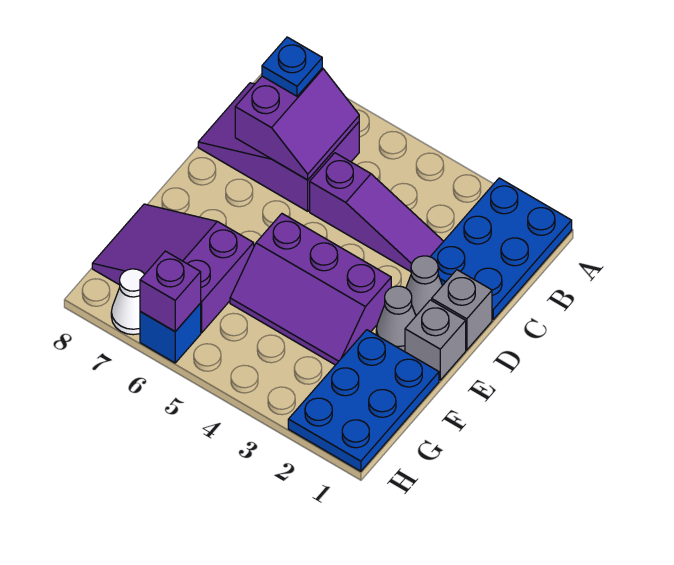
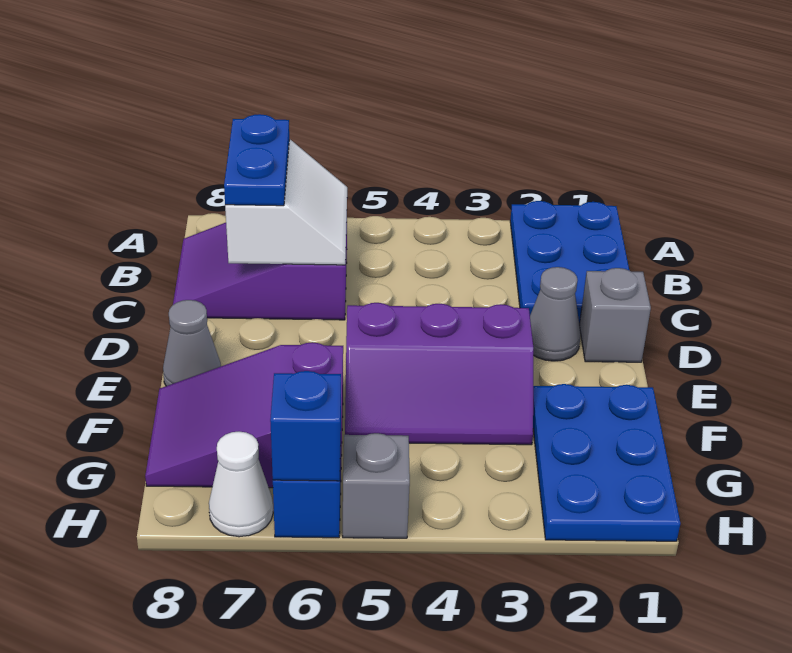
purple slope B6:C7 level 2 top 7 -> white slope B6:C7 level 2 top 7
blue plate B7 level 3 -> blue plate B7:C7 level 3
purple slope C3:C5 level 1 top 5 -> none
grey brick E1 level 1 -> grey brick H5 level 1
grey cone E2 level 1 -> grey cone E8 level 1
purple brick H6 level 2 -> blue brick H6 level 2

